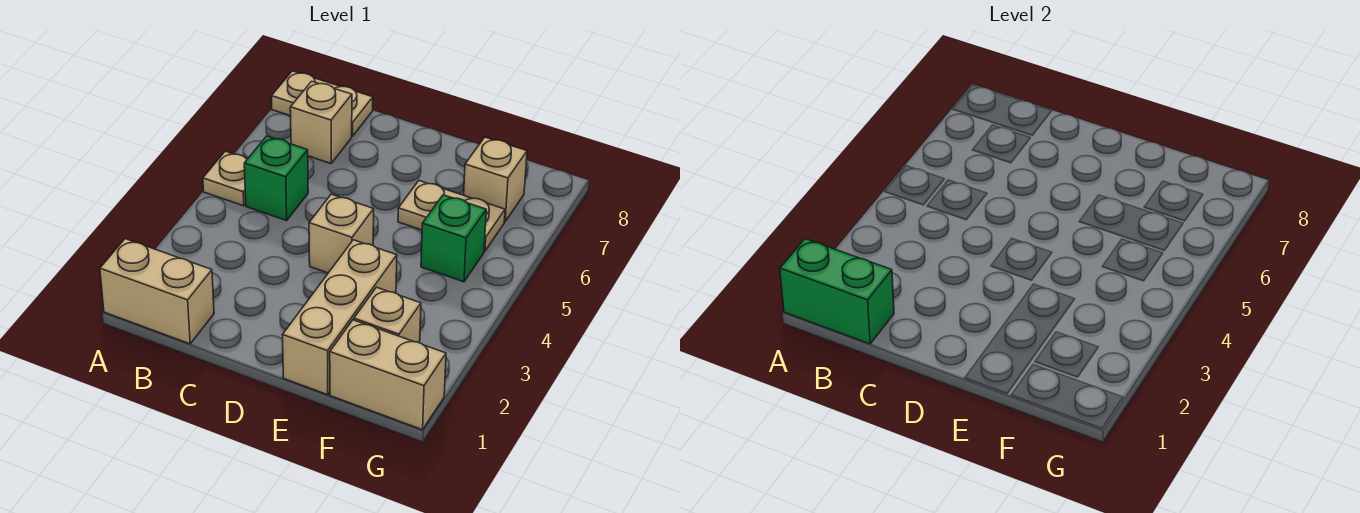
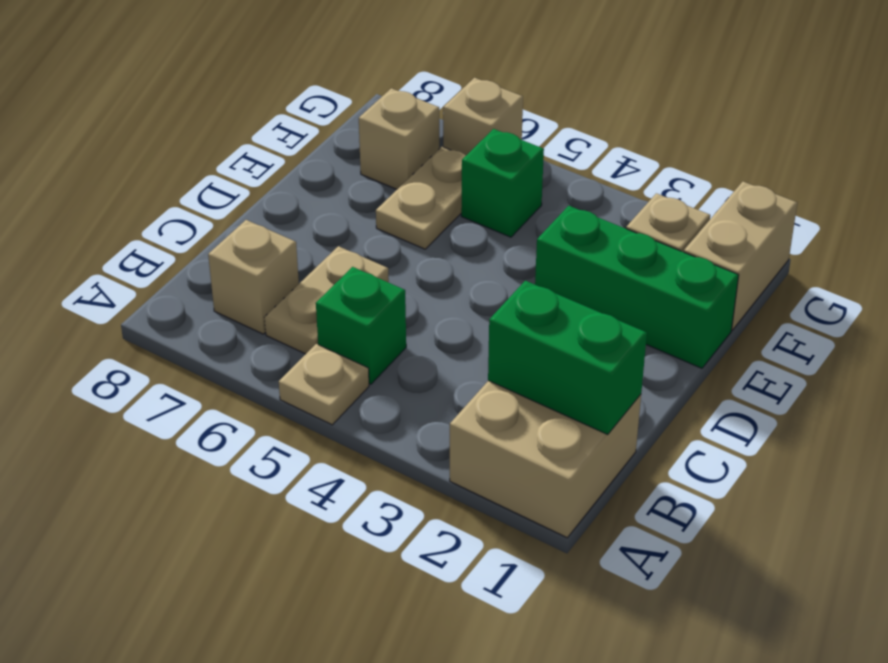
tan brick A1:B1 level 1 -> tan brick A1:B2 level 1
green brick A1:B1 level 2 -> green brick B1:B2 level 2
tan plate A8:B8 level 1 -> tan plate B6:C6 level 1
tan brick D4 level 1 -> tan brick G6 level 1
tan brick E1:E3 level 1 -> green brick E1:E3 level 1

